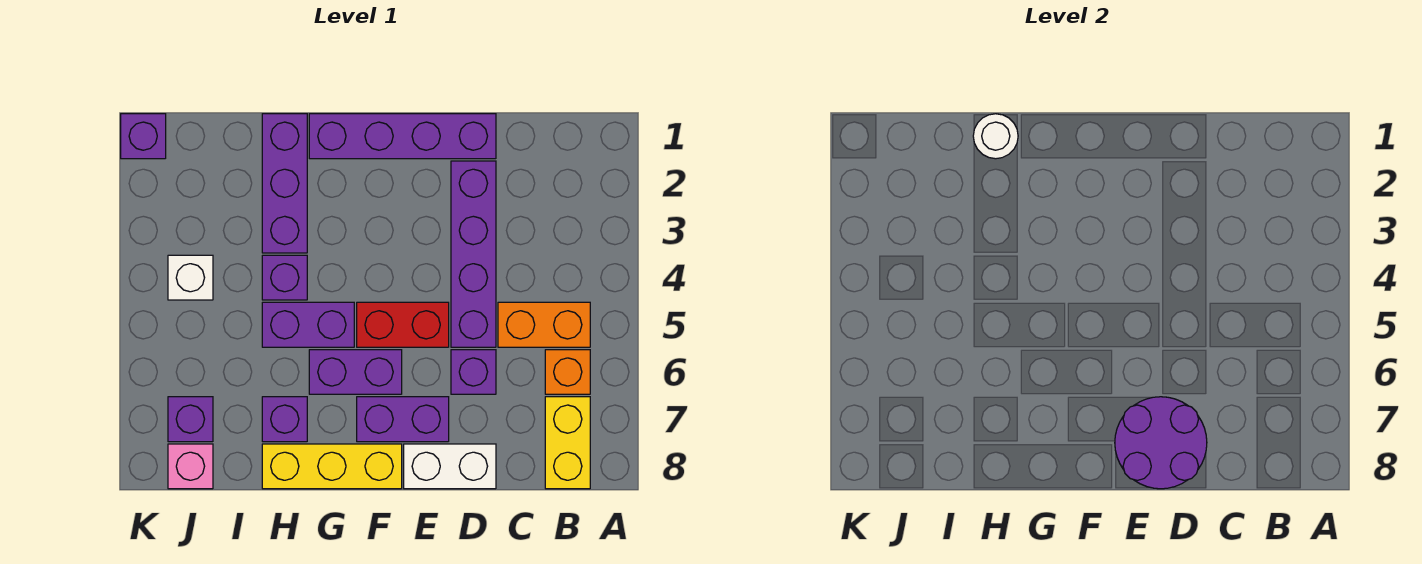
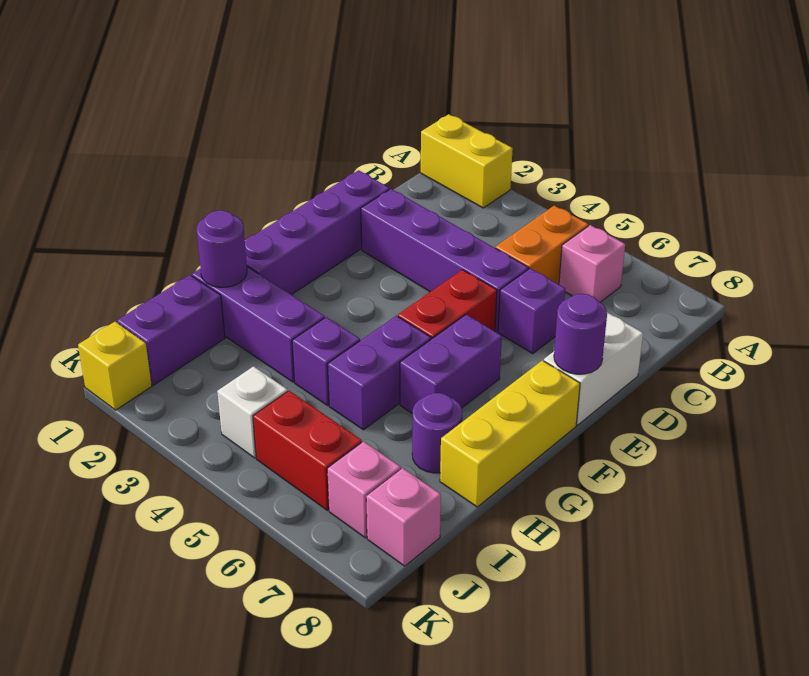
orange brick B6 level 1 -> pink brick B6 level 1
yellow brick B7:B8 level 1 -> yellow brick A1:A2 level 1
purple round brick D7:E8 level 2 -> purple round brick E8 level 2
purple brick E7:F7 level 1 -> purple brick I1:J1 level 1
white round brick H1 level 2 -> purple round brick H1 level 2
purple brick H7 level 1 -> purple round brick H7 level 1
none -> red brick J5:J6 level 1
purple brick J7 level 1 -> pink brick J7 level 1
purple brick K1 level 1 -> yellow brick K1 level 1

